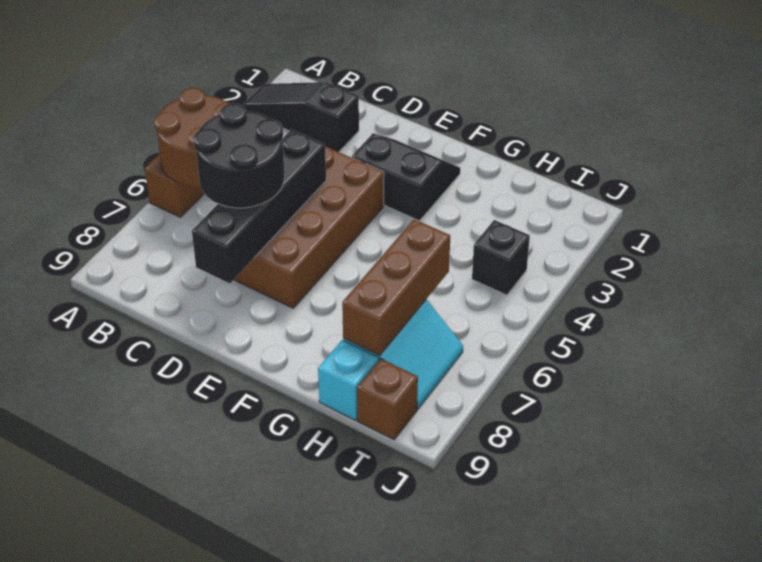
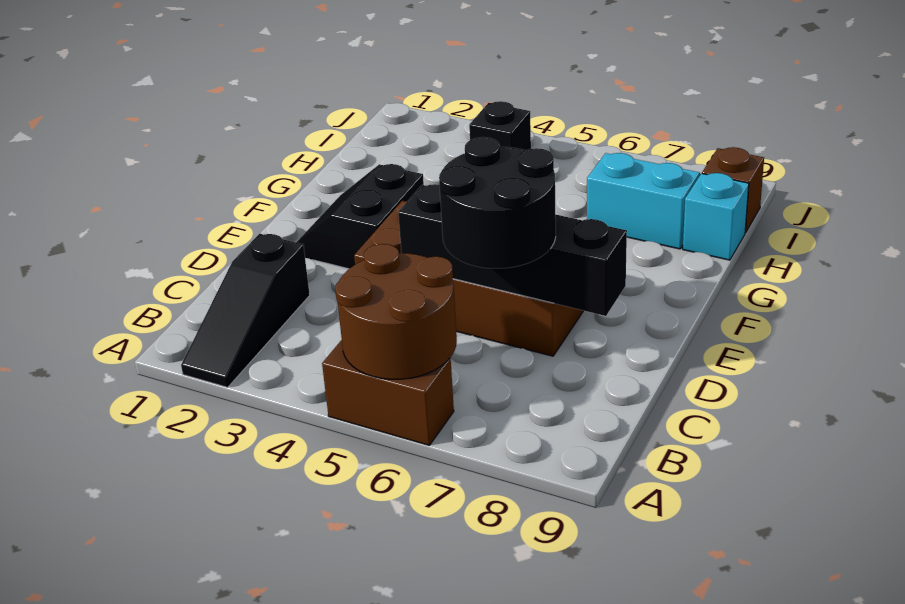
brown brick H6:H8 level 2 -> none

